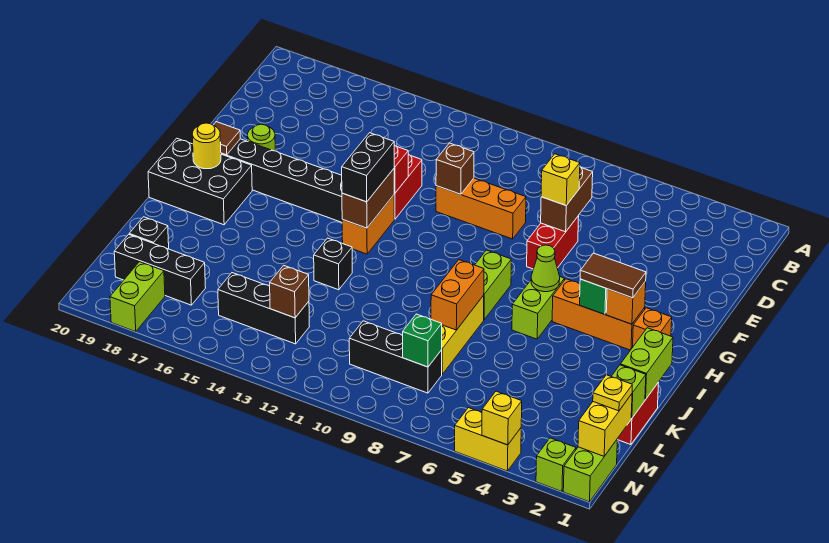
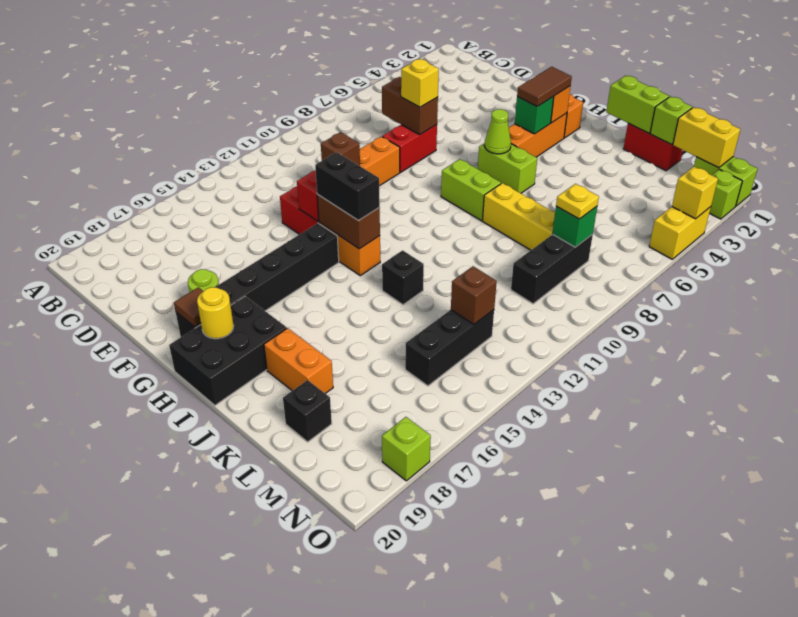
red brick E7:F7 level 1 -> red brick E7:E8 level 1
orange brick J8:K8 level 2 -> orange brick J18:K18 level 1
yellow plate M1 level 3 -> yellow plate M8 level 3
black brick M17:M19 level 1 -> none
lime brick N18:O18 level 1 -> lime brick O18 level 1

